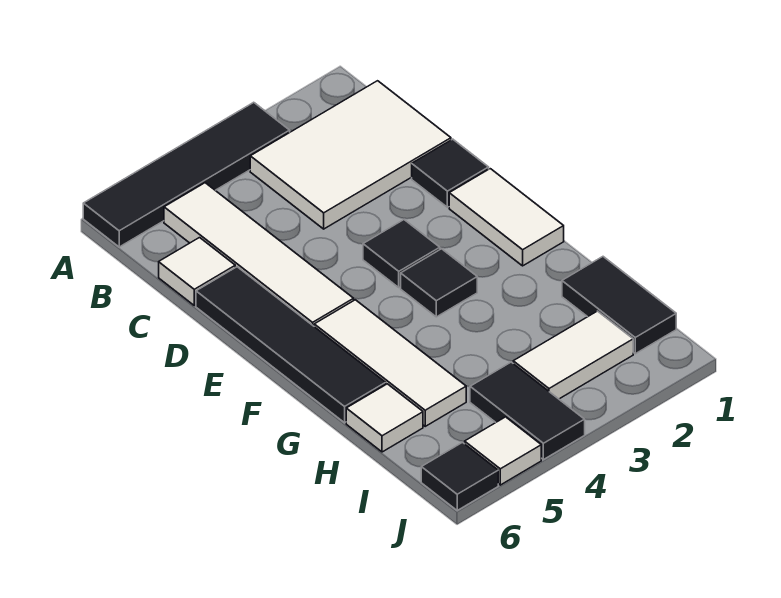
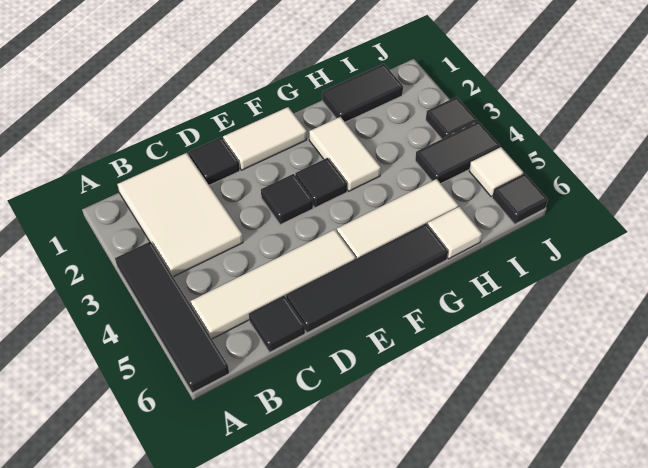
white tile C6 level 1 -> black tile C6 level 1
white tile I2:I3 level 1 -> white tile G2:G3 level 1
none -> black tile J3 level 1

